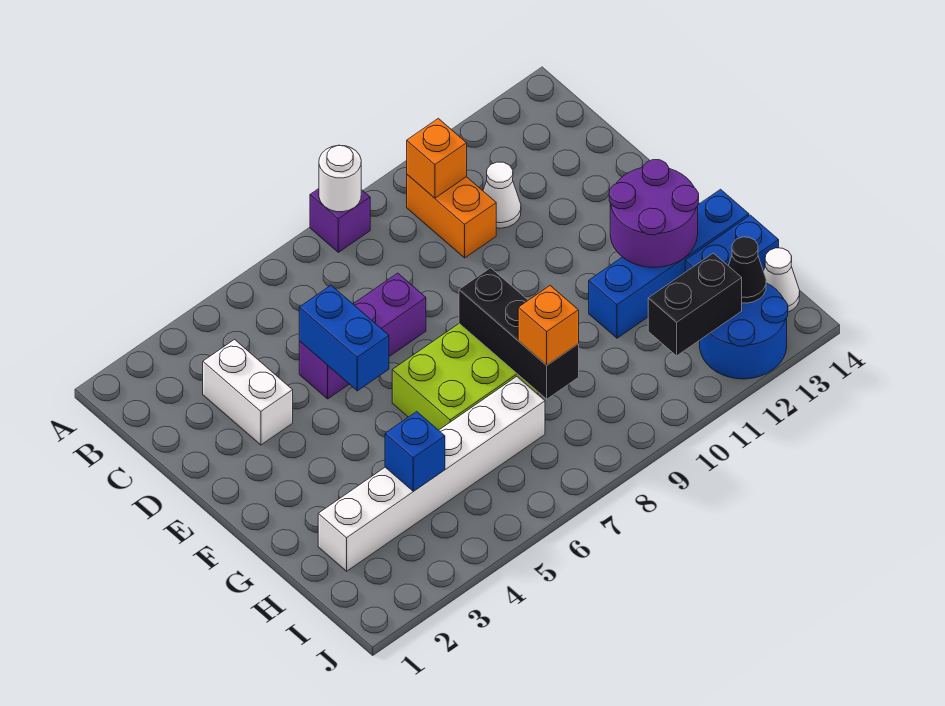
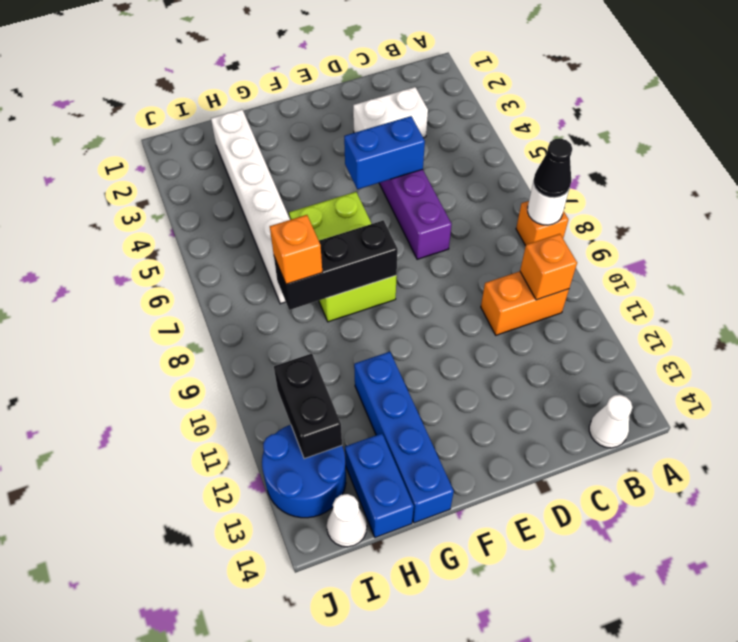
purple brick A8 level 1 -> orange brick A8 level 1
white cone C11 level 1 -> white cone B14 level 1
purple round brick F12:G13 level 2 -> none
blue brick H4 level 2 -> none
black cone I13 level 2 -> black cone A8 level 3

